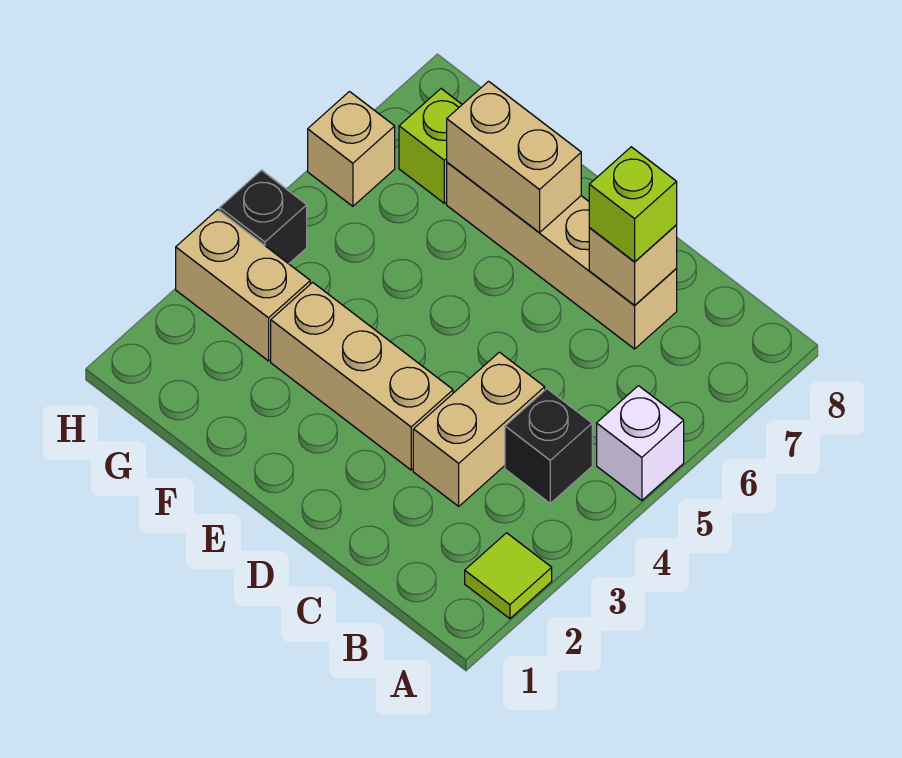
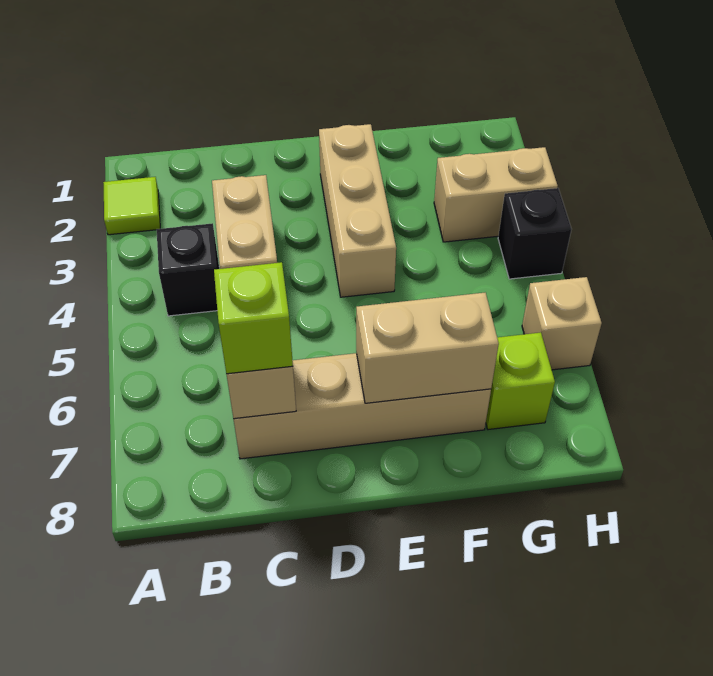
white brick A5 level 1 -> none
tan brick D3:F3 level 1 -> tan brick E2:E4 level 1

